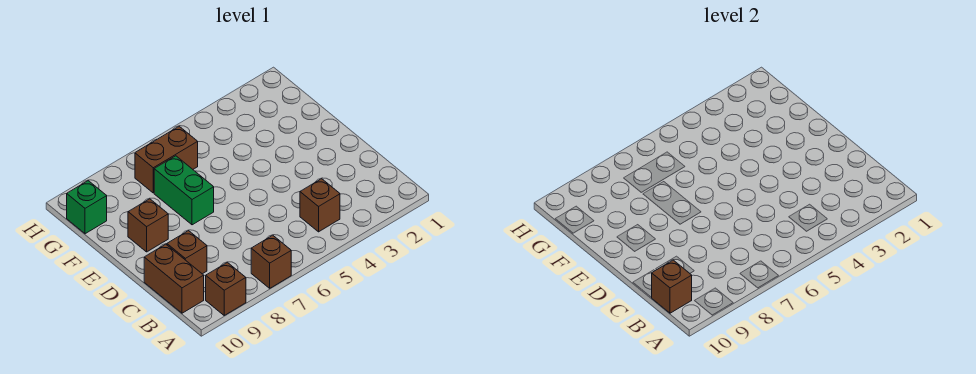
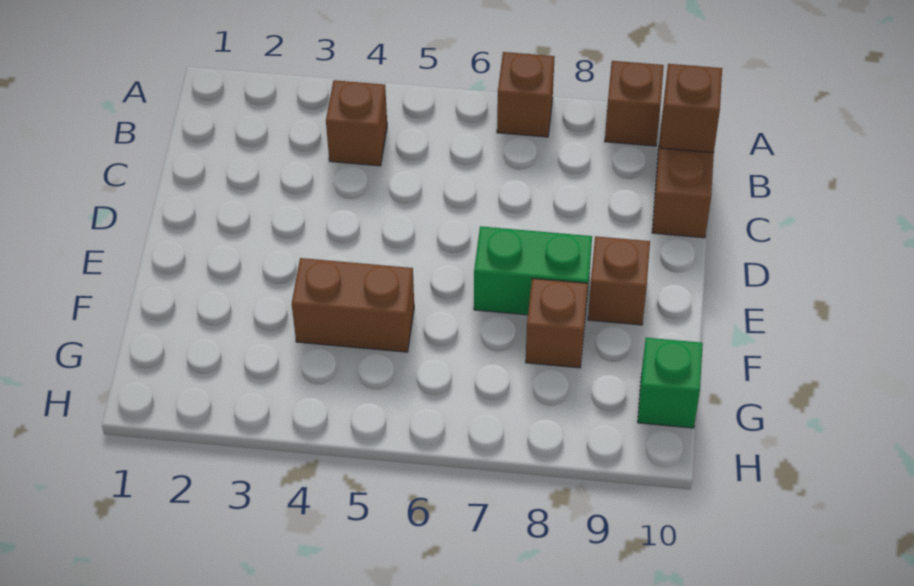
brown brick C9 level 1 -> brown brick F8 level 1
green brick E7:F7 level 1 -> green brick E7:E8 level 1
brown brick G6:G7 level 1 -> brown brick F4:F5 level 1

